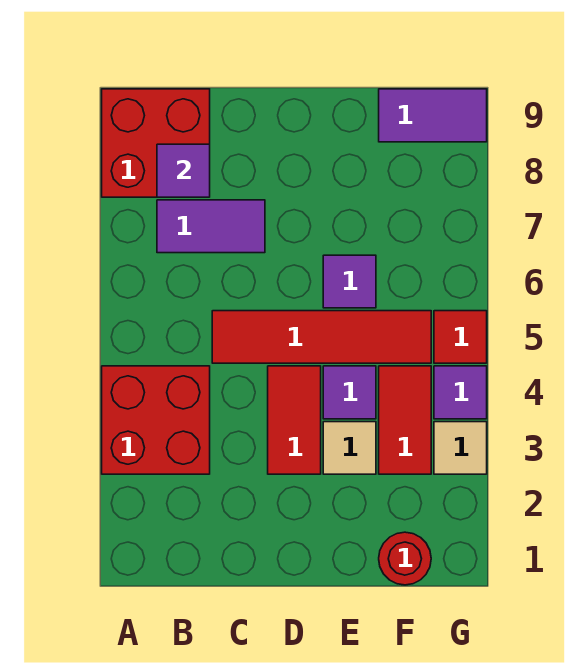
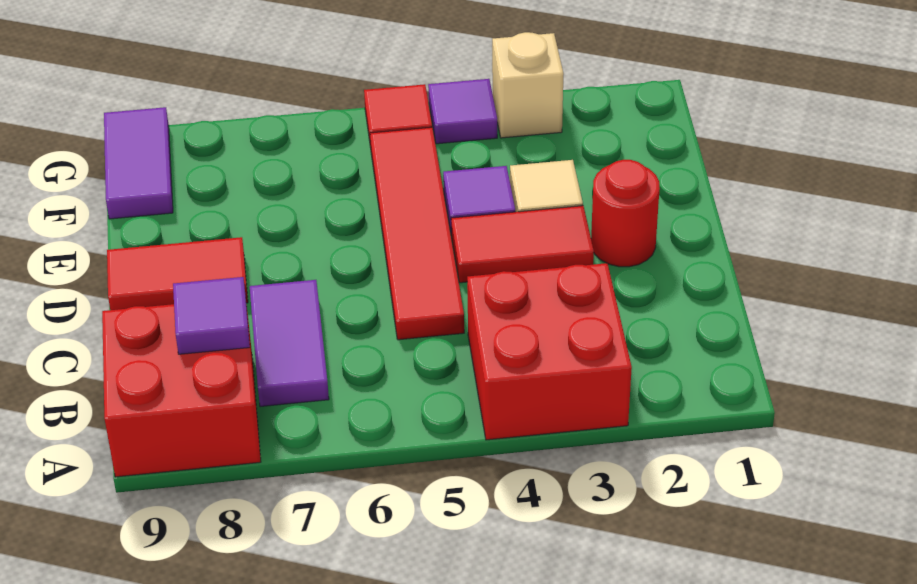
purple tile E6 level 1 -> none
red round brick F1 level 1 -> red round brick D2 level 1
red tile F3:F4 level 1 -> red tile D8:D9 level 1
tan tile G3 level 1 -> tan brick G3 level 1

